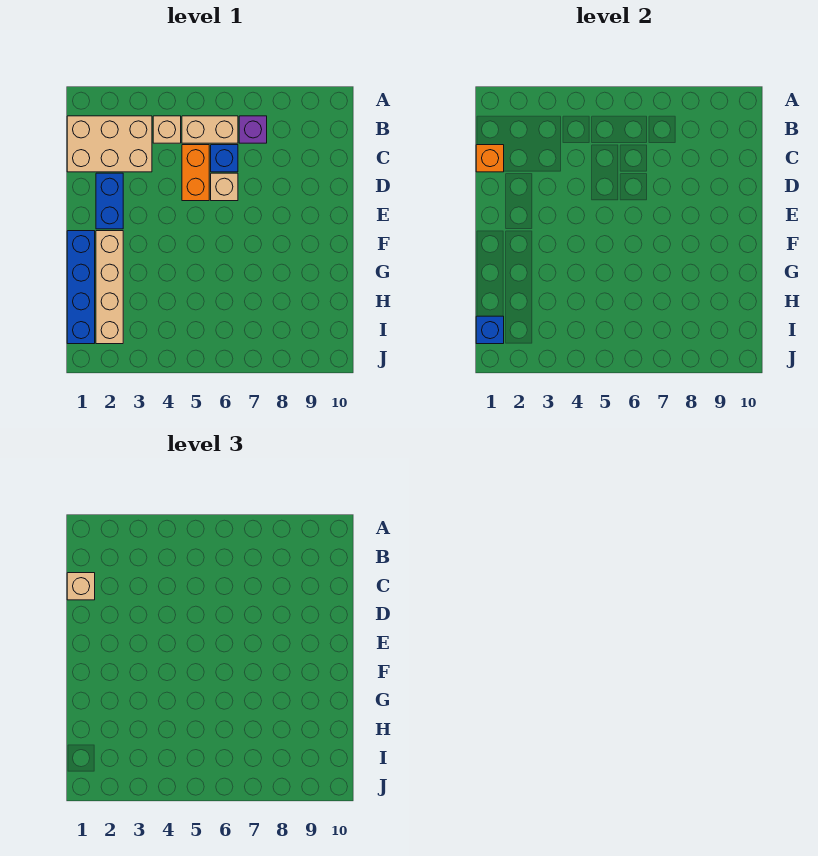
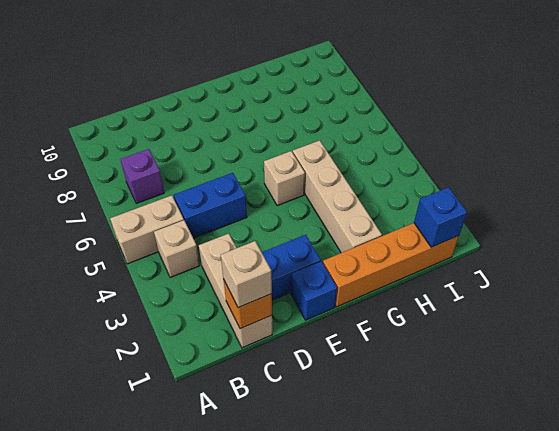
tan brick B1:C3 level 1 -> tan brick C1:C3 level 1
tan brick B5:B6 level 1 -> tan brick A5:B5 level 1
orange brick C5:D5 level 1 -> blue brick C5:D5 level 1
blue brick C6 level 1 -> blue brick E1 level 1
tan brick D6 level 1 -> tan brick F5 level 1
blue brick F1:I1 level 1 -> orange brick F1:I1 level 1
tan brick F2:I2 level 1 -> tan brick G2:G5 level 1

